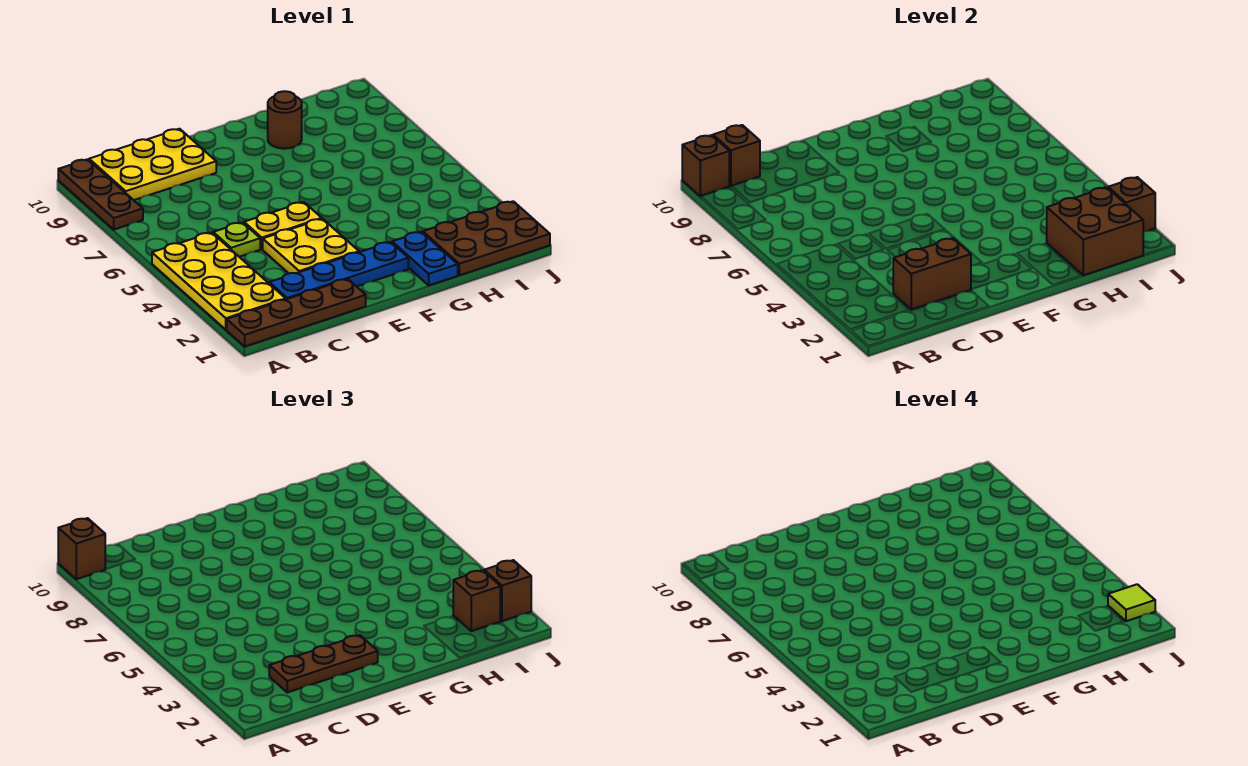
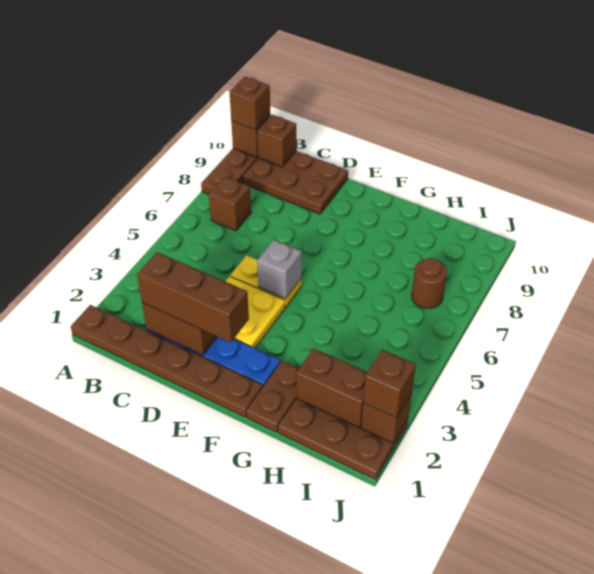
brown plate A1:D1 level 1 -> brown plate A1:F1 level 1
yellow plate A2:B5 level 1 -> none
yellow plate B9:D10 level 1 -> brown plate B9:D10 level 1
brown plate C2:E2 level 3 -> brown brick C2:E2 level 3
lime plate C5 level 1 -> none
none -> grey brick E5 level 2
blue plate G1:G2 level 1 -> brown plate G1:G2 level 1
brown round brick G9 level 1 -> brown round brick I7 level 1
brown brick H1:I2 level 2 -> brown brick H2:I2 level 2
brown brick I2 level 3 -> brown brick B7 level 1
lime tile J2 level 4 -> none

